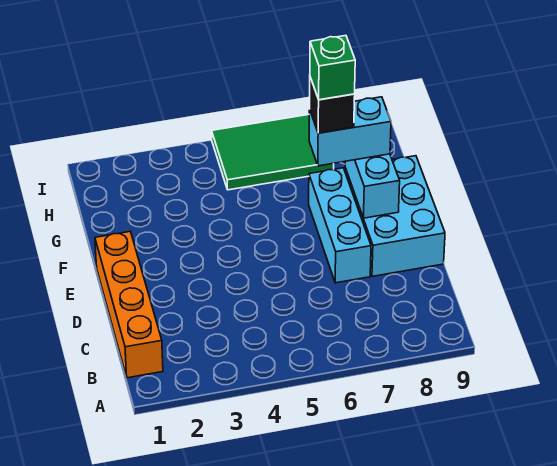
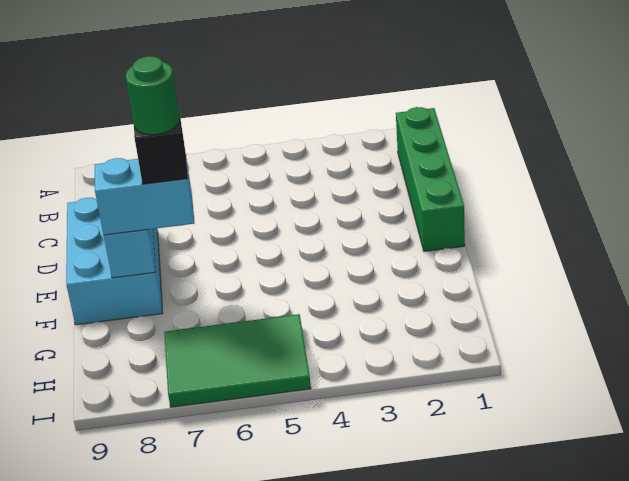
orange brick B1:E1 level 1 -> green brick B1:E1 level 1
cyan brick D7:F7 level 1 -> none
green brick F7 level 5 -> green round brick F7 level 5

